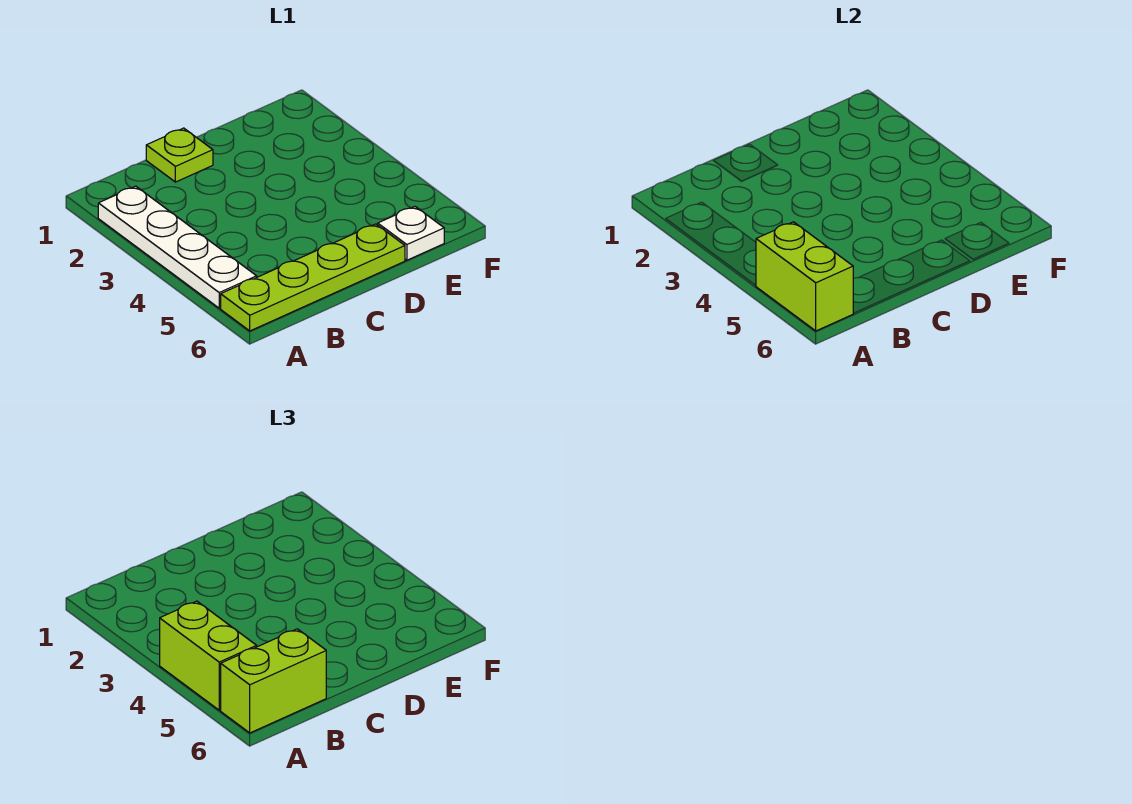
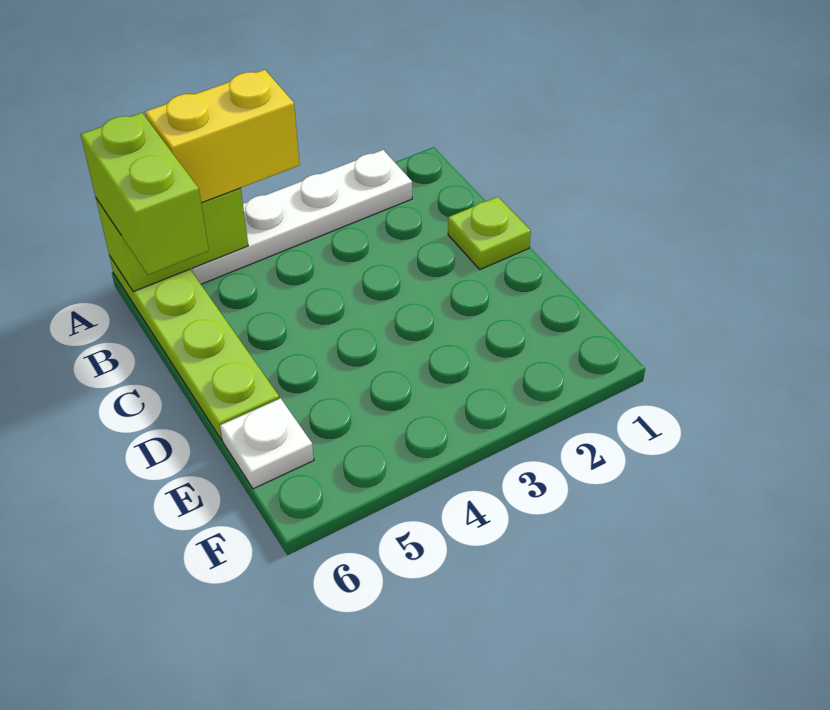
lime brick A4:A5 level 3 -> yellow brick A4:A5 level 3

